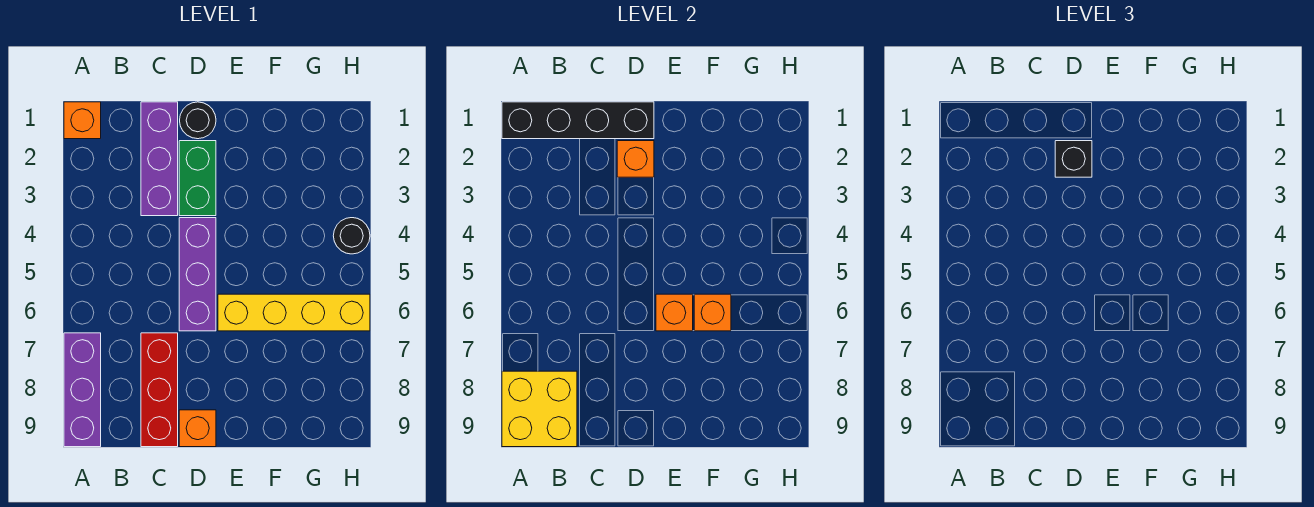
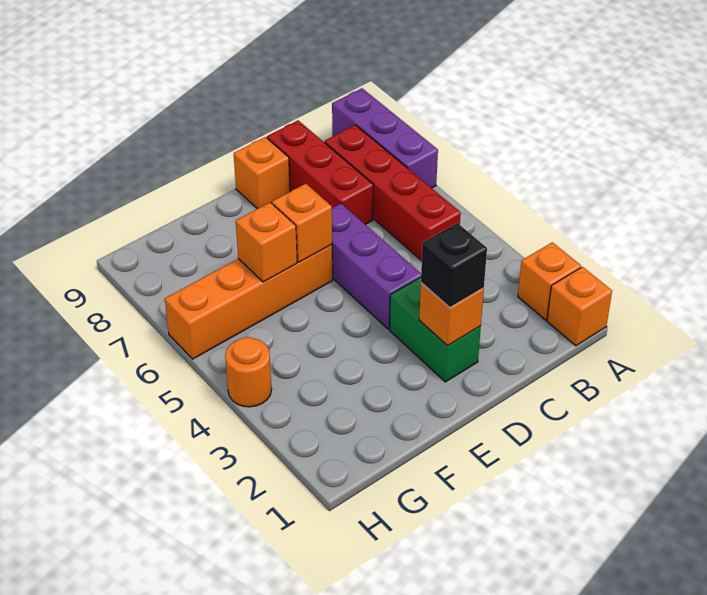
black brick A1:D1 level 2 -> none
none -> orange brick A2 level 1
yellow brick A8:B9 level 2 -> none
none -> red brick B5:B8 level 1
purple brick C1:C3 level 1 -> none
black round brick D1 level 1 -> none
yellow brick E6:H6 level 1 -> orange brick E6:H6 level 1
black round brick H4 level 1 -> orange round brick H4 level 1

